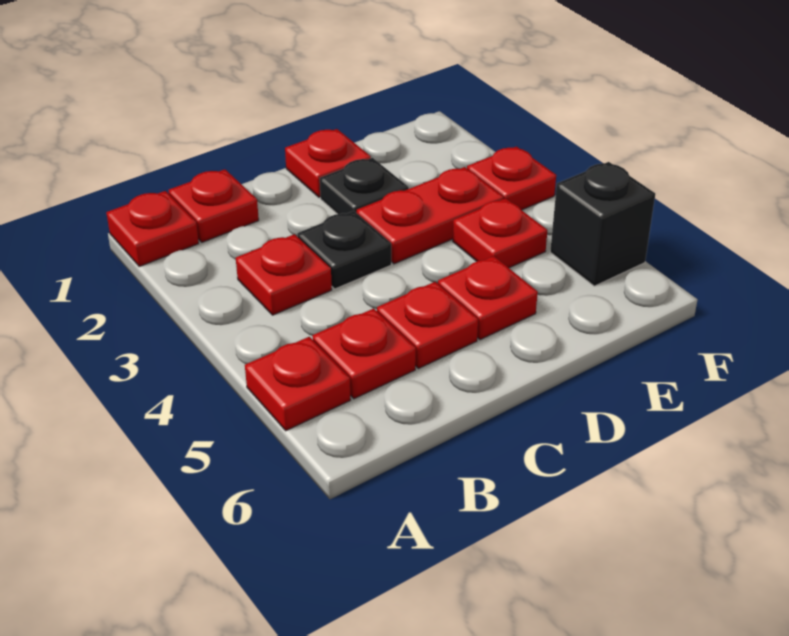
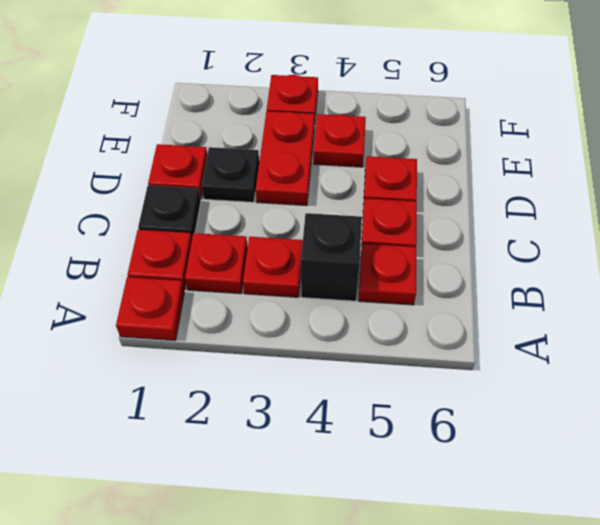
red plate A5 level 1 -> red plate B2 level 1
black plate C3 level 1 -> black plate C1 level 1
black brick F5 level 1 -> black brick B4 level 1

